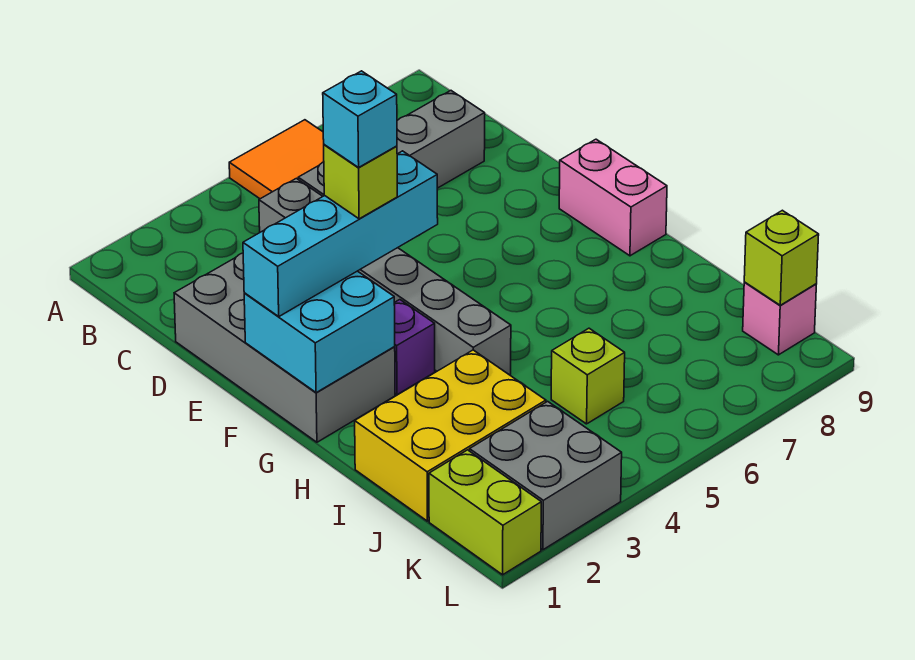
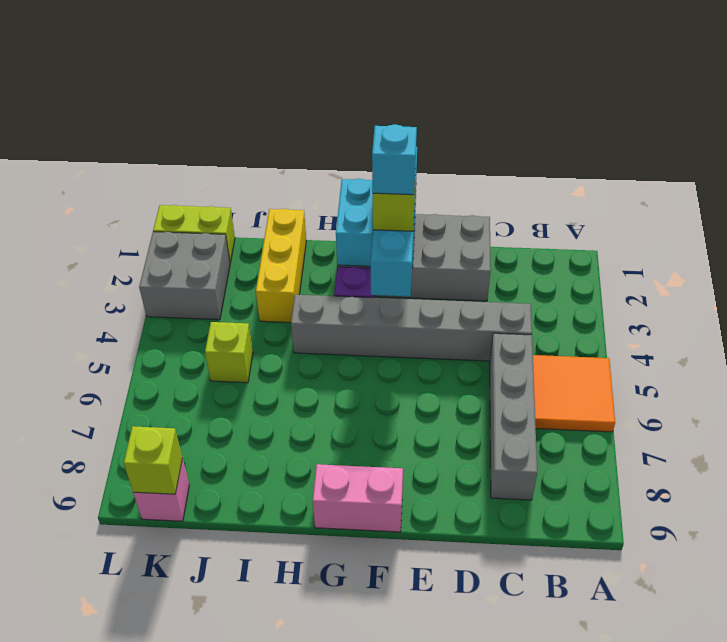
yellow brick I1:J3 level 1 -> yellow brick I1:I3 level 1

